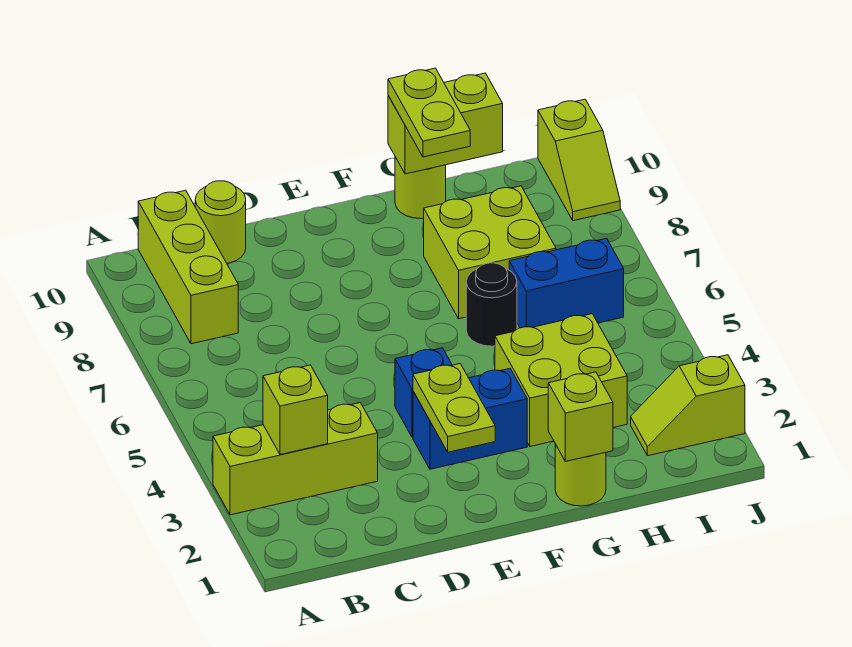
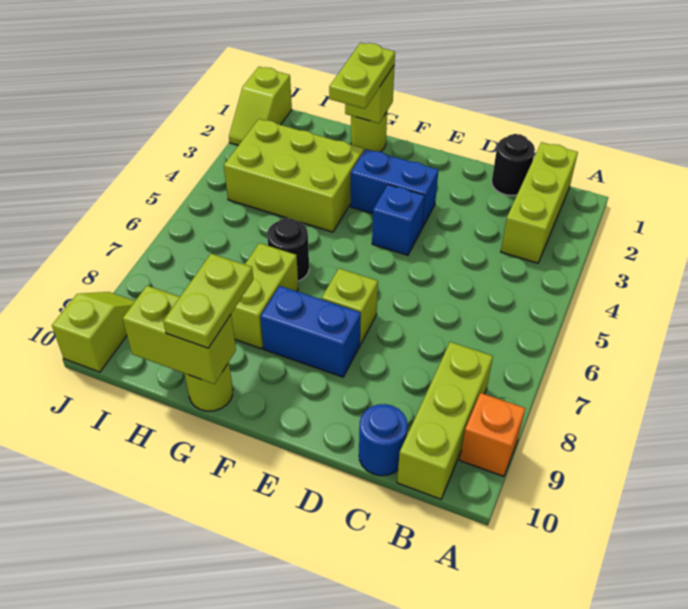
lime brick A3:C3 level 1 -> lime brick B1:B3 level 1
none -> orange brick A9 level 1
lime brick B3 level 2 -> lime brick E7 level 1
none -> black round brick C1 level 1
lime round brick C10 level 1 -> blue round brick C10 level 1
lime plate E2:E3 level 2 -> lime plate G1:G2 level 3
lime brick G3:H4 level 1 -> lime brick G3:I4 level 1
lime brick G7:H8 level 1 -> lime brick G7:G8 level 1
blue brick H6:I6 level 1 -> blue brick E8:F8 level 1
lime slope I2:J2 level 1 top J -> lime slope J1:J2 level 1 top 1

